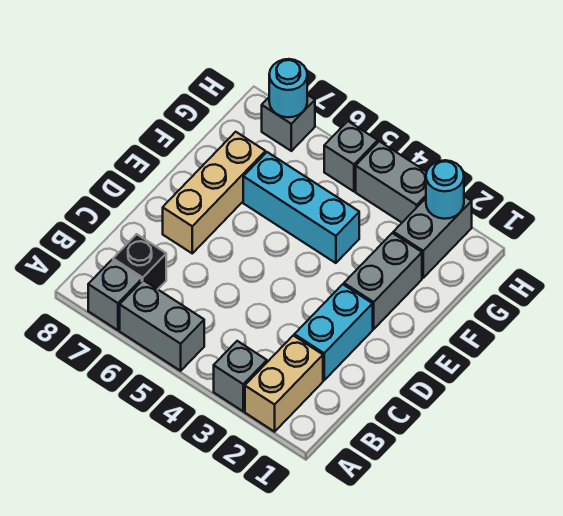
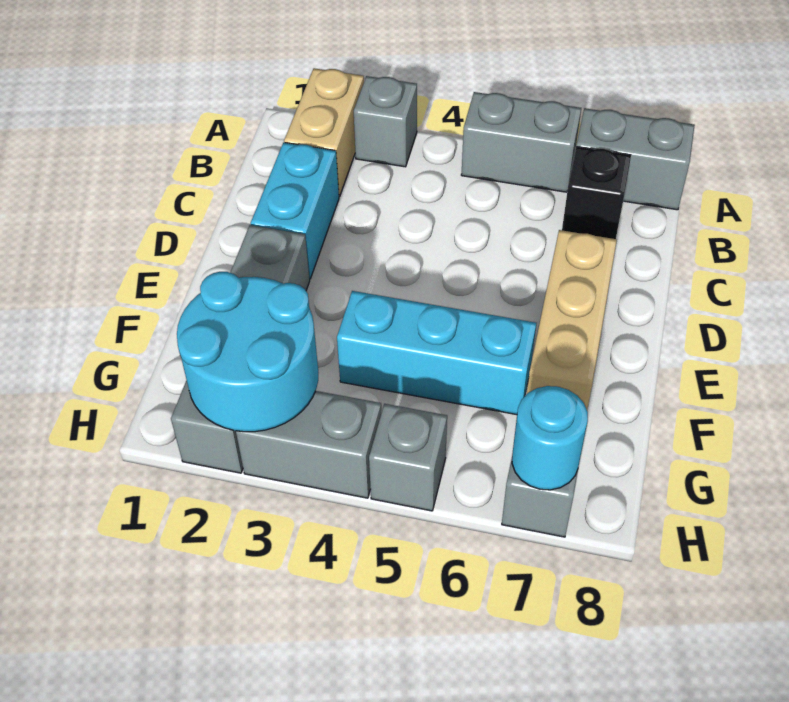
grey brick A7 level 1 -> grey brick A7:A8 level 1
cyan round brick H2 level 2 -> cyan round brick G2:H3 level 2

